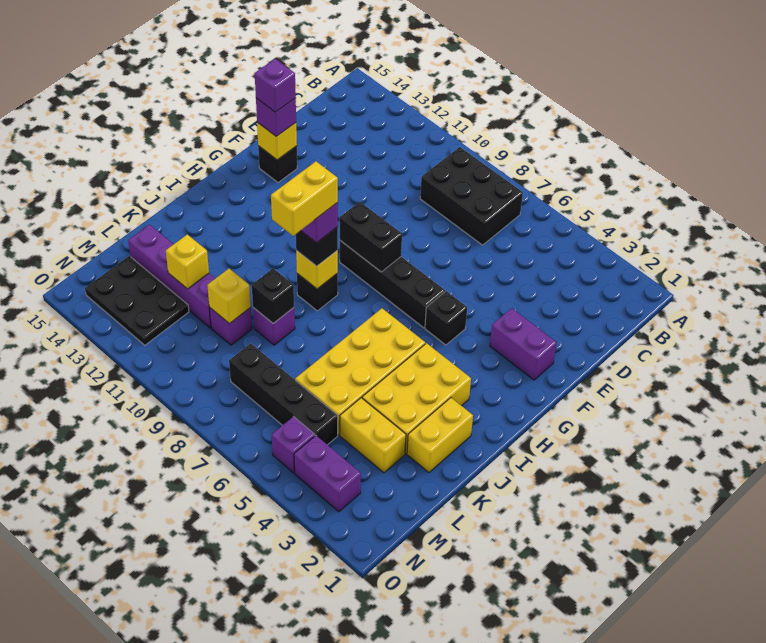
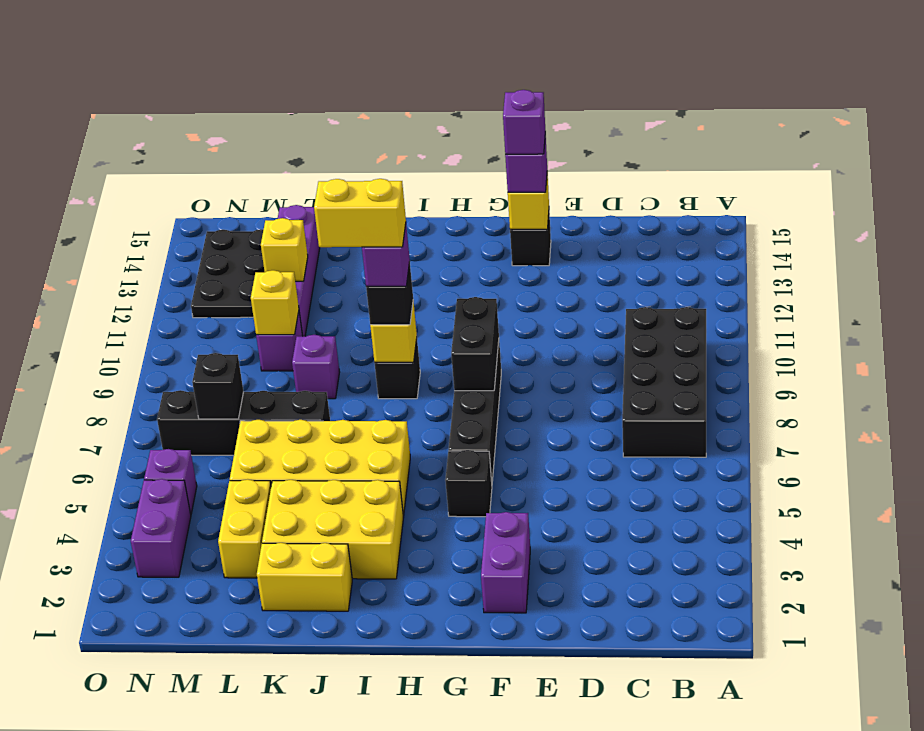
black brick B7:C9 level 1 -> black brick B7:C10 level 1
black brick K9 level 2 -> black brick M7 level 2
black brick M5:M8 level 1 -> black brick K7:N7 level 1

